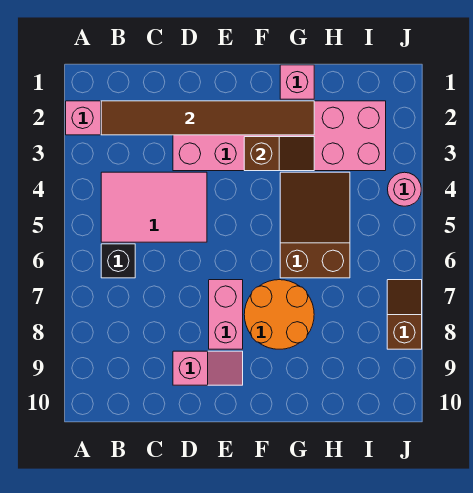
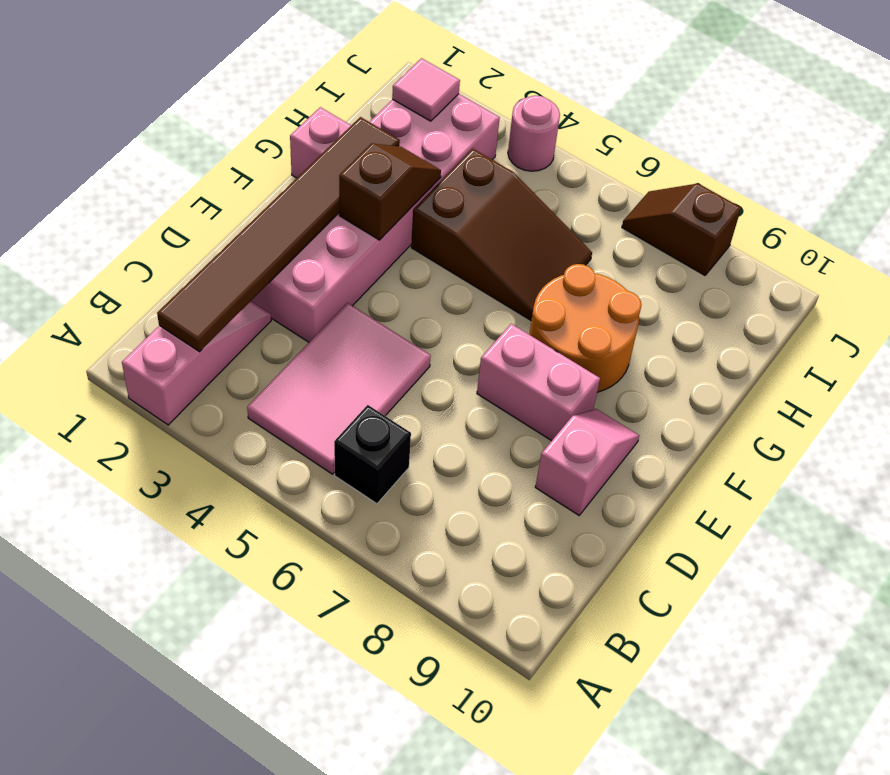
brown slope G4:H6 level 1 top 6 -> brown slope G4:H6 level 1 top 4
none -> pink tile I2 level 2

